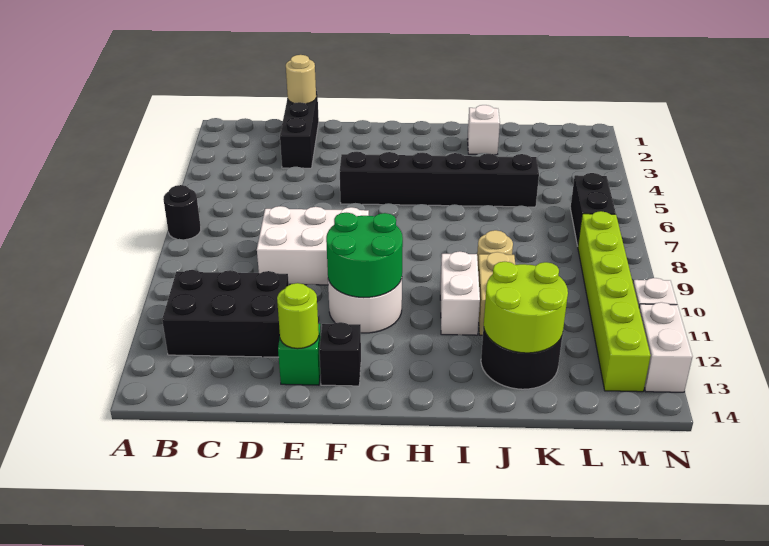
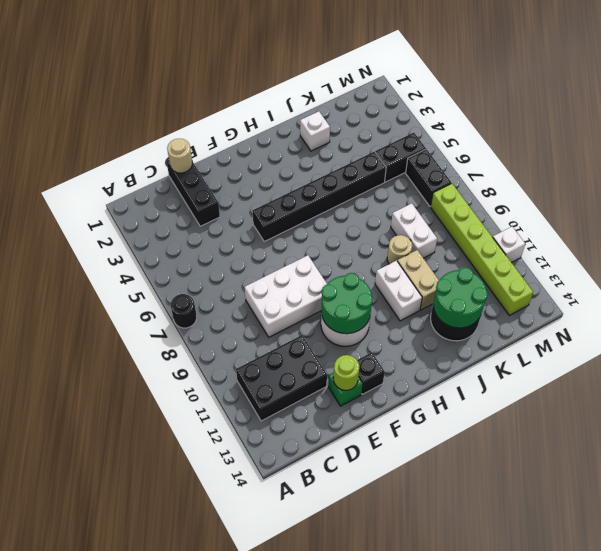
lime round brick J12:K13 level 2 -> green round brick J12:K13 level 2
none -> black brick L5:M5 level 1
white brick N12:N13 level 1 -> white brick K8:K9 level 1

